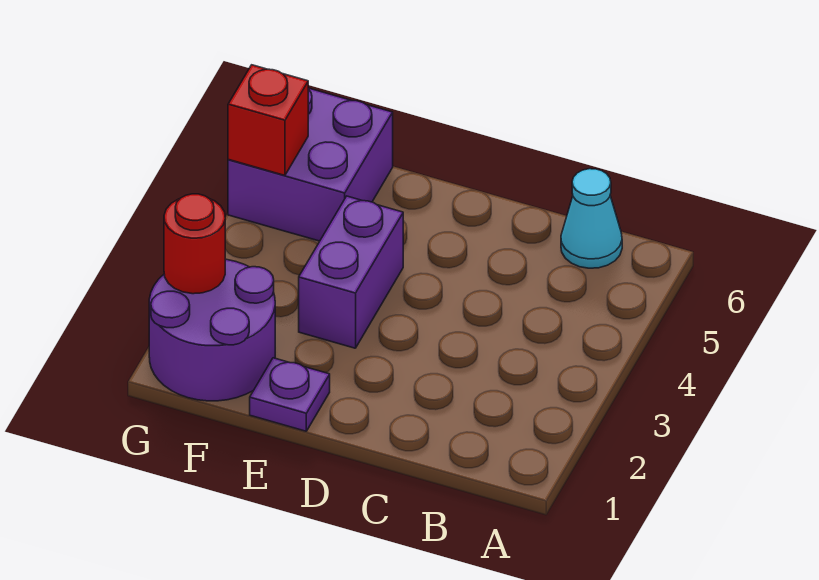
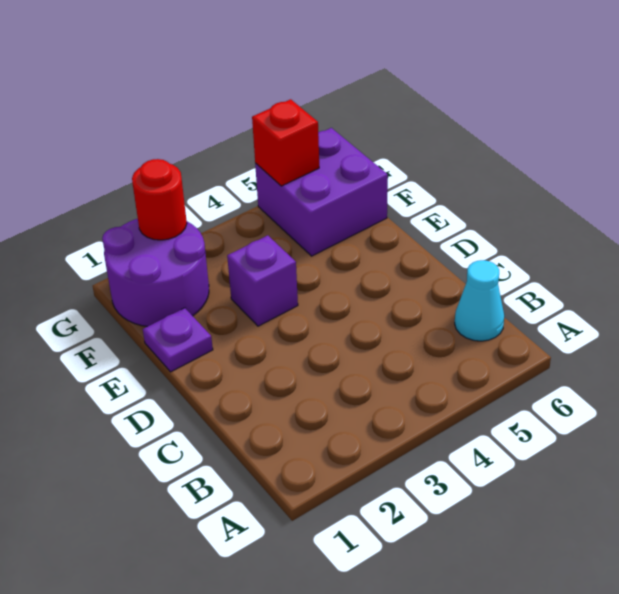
purple brick E3:E4 level 1 -> purple brick E3 level 1

